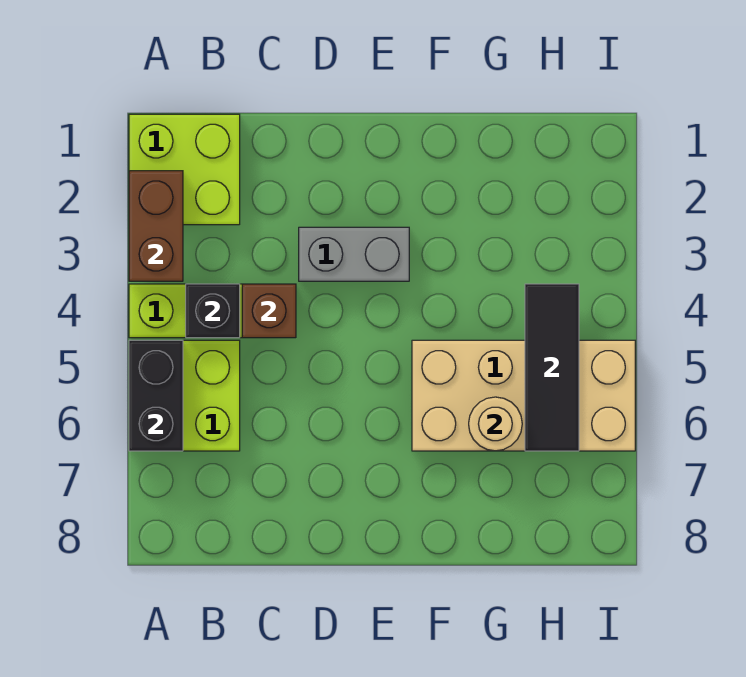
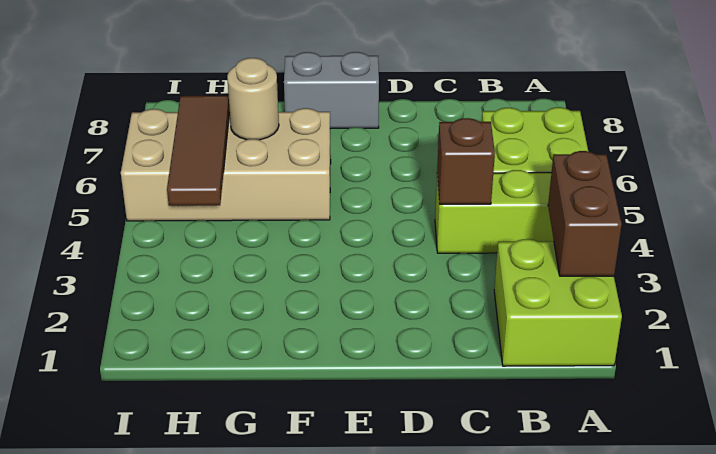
black brick A5:A6 level 2 -> none
black brick B4 level 2 -> none
grey brick D3:E3 level 1 -> grey brick E8:F8 level 1
black tile H4:H6 level 2 -> brown tile H4:H6 level 2

